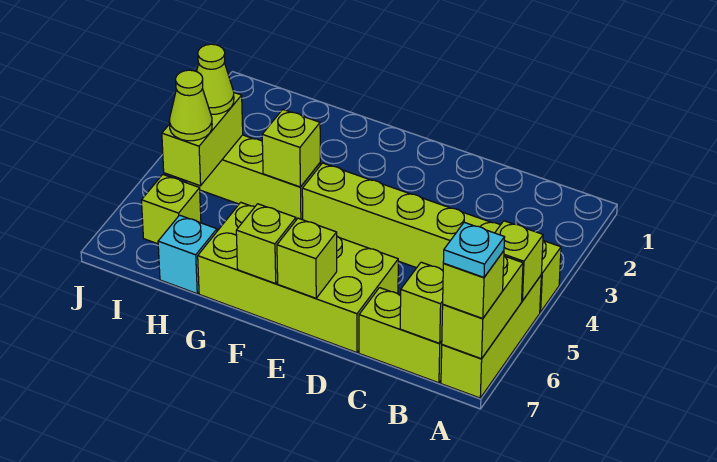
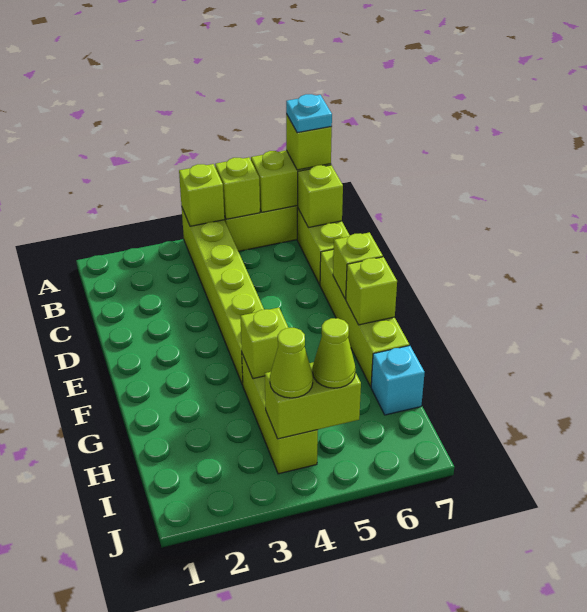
lime brick D6:G7 level 1 -> lime brick D7:G7 level 1
lime brick I6 level 1 -> lime brick A4 level 2

